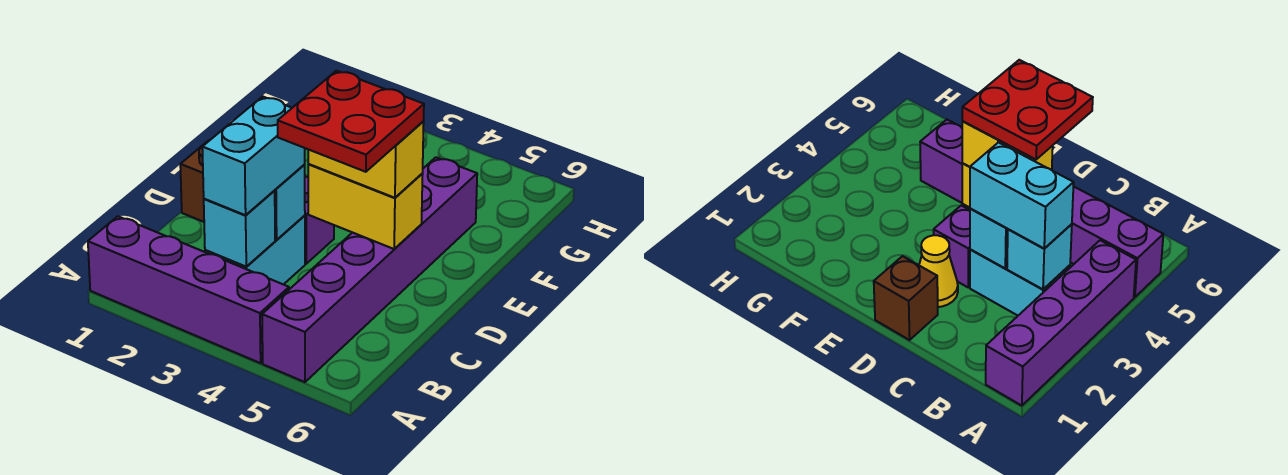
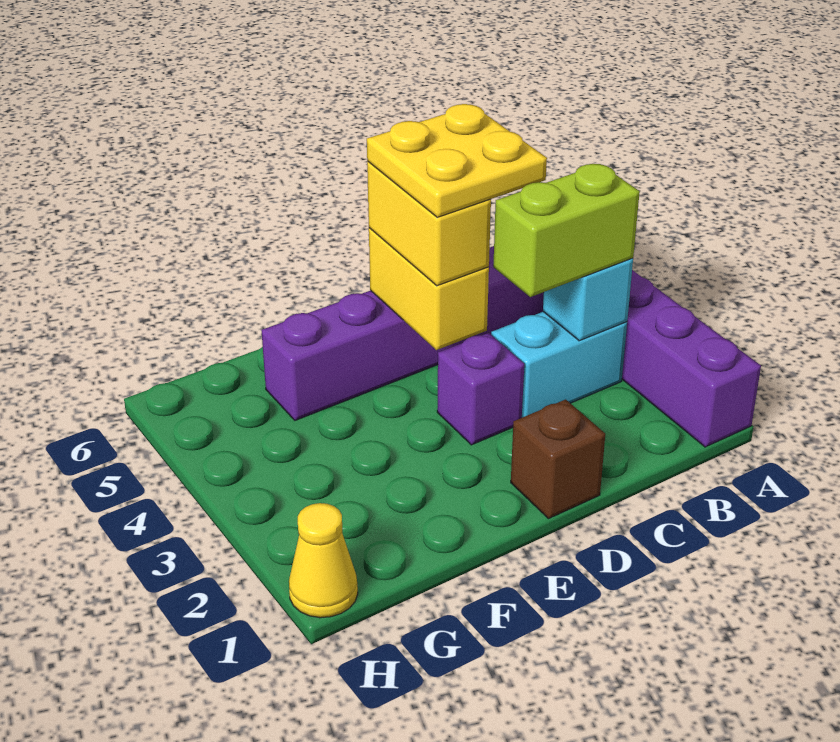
cyan brick B3:C3 level 3 -> lime brick B3:C3 level 3
cyan brick C3 level 2 -> none
red plate C4:D5 level 4 -> yellow plate C4:D5 level 4
yellow cone D2 level 1 -> yellow cone H1 level 1

